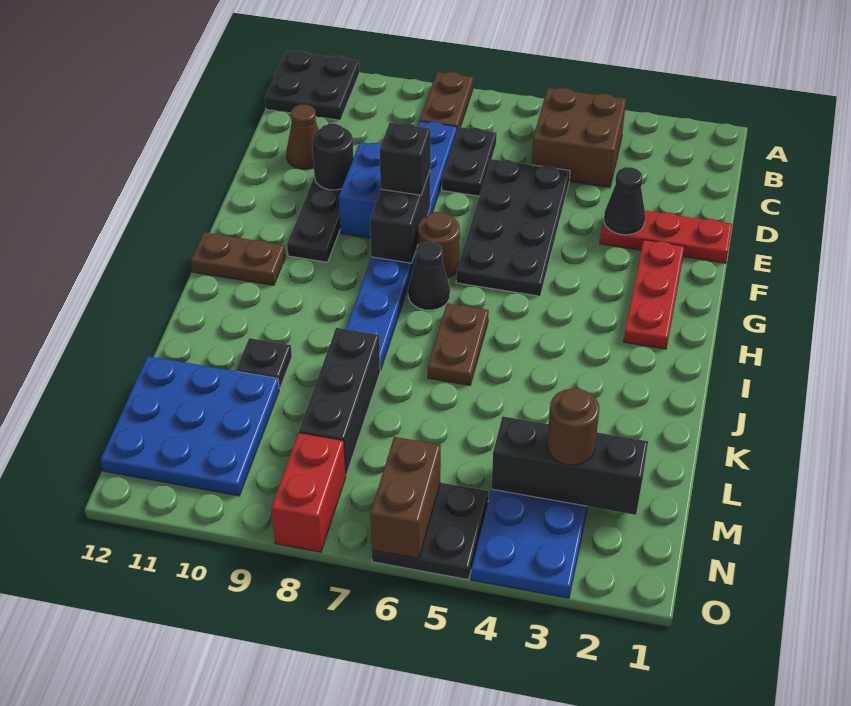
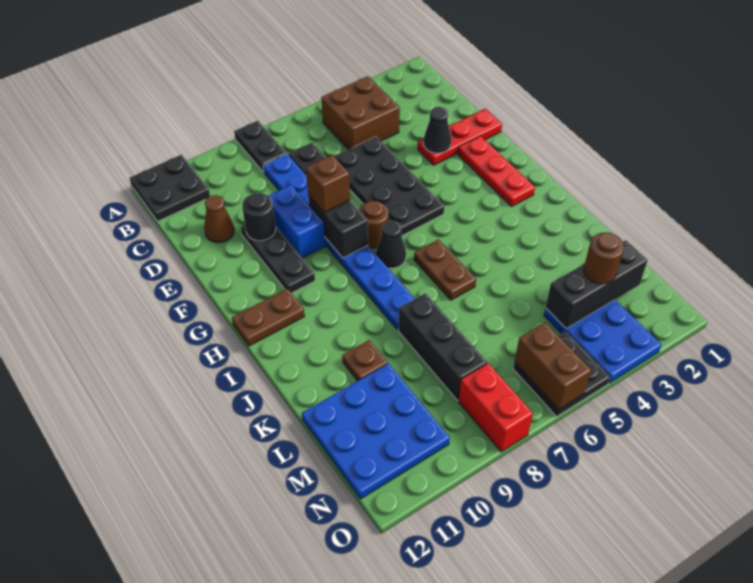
brown plate A8:B8 level 1 -> black plate A8:B8 level 1
black brick F8 level 3 -> brown brick F8 level 3
black plate K10 level 1 -> brown plate K10 level 1

